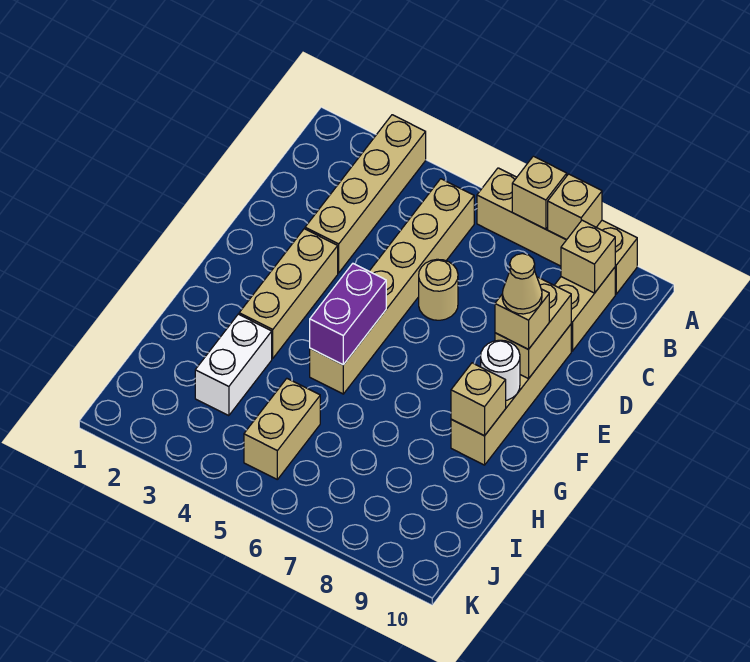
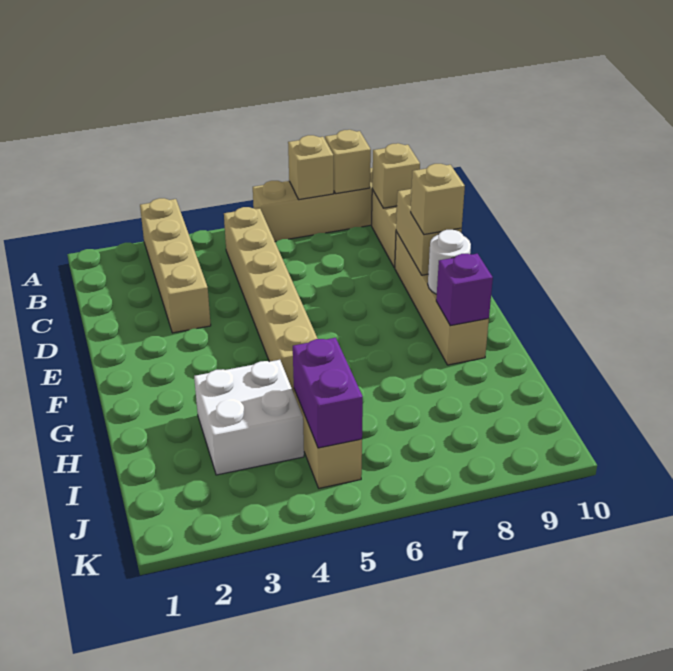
tan round brick D6 level 1 -> none
tan brick E3:G3 level 1 -> none
tan cone E9 level 4 -> none
purple brick F5:G5 level 2 -> purple brick I5:J5 level 2
tan brick G9 level 2 -> purple brick G9 level 2
white brick H3:I3 level 1 -> white brick H3:I4 level 1

